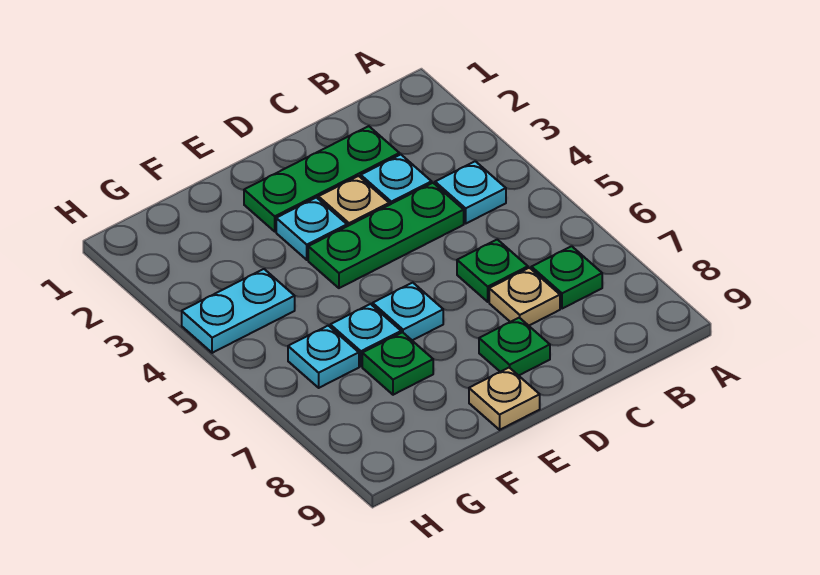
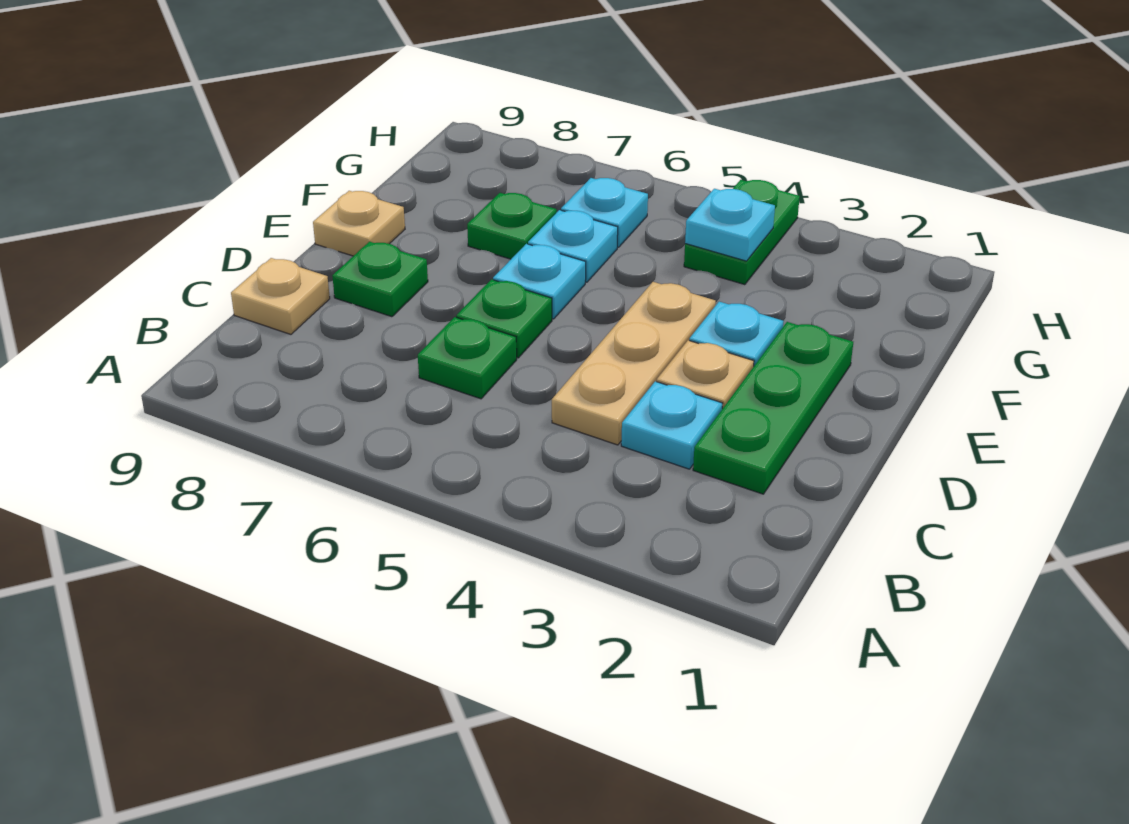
cyan plate B4 level 1 -> cyan plate G4 level 2
green plate B7 level 1 -> green plate D6 level 1
green plate C4:E4 level 1 -> tan plate C4:E4 level 1
tan plate C7 level 1 -> tan plate C9 level 1
cyan plate G4:H4 level 1 -> green plate G4:H4 level 1

